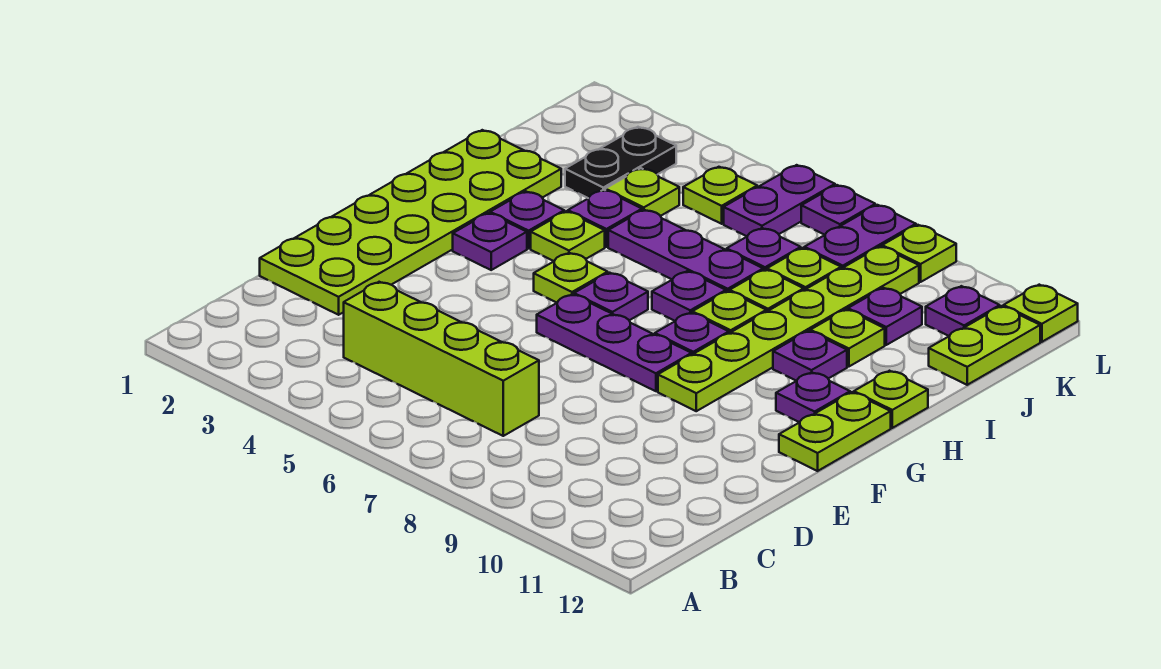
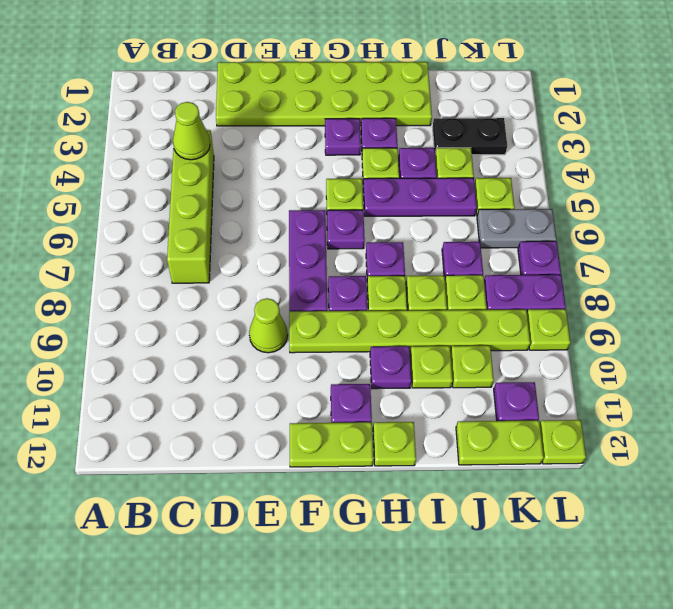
none -> lime cone C4 level 2
none -> lime cone E9 level 1
purple plate I5:I7 level 1 -> purple plate H5:J5 level 1
purple plate J10 level 1 -> lime plate J10 level 1
purple plate K6:L6 level 1 -> grey plate K6:L6 level 1

